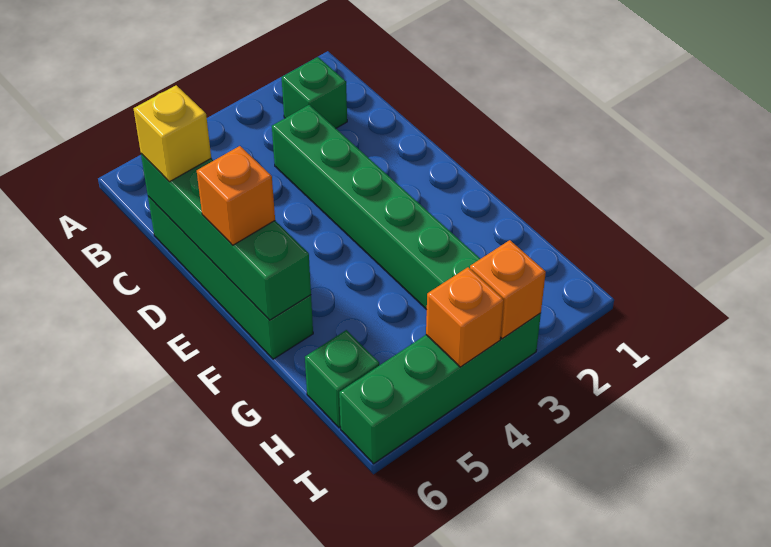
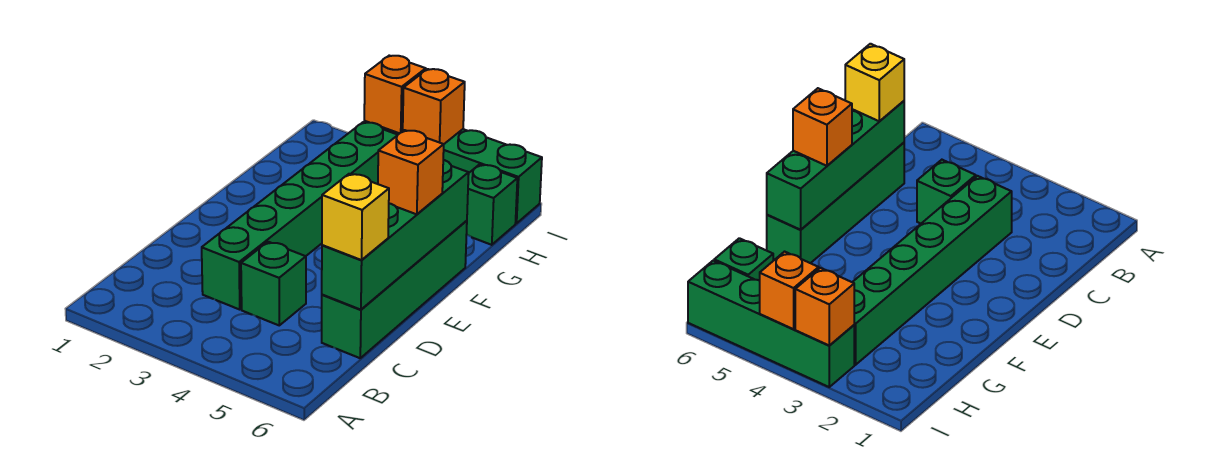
green brick B2 level 1 -> green brick C4 level 1

